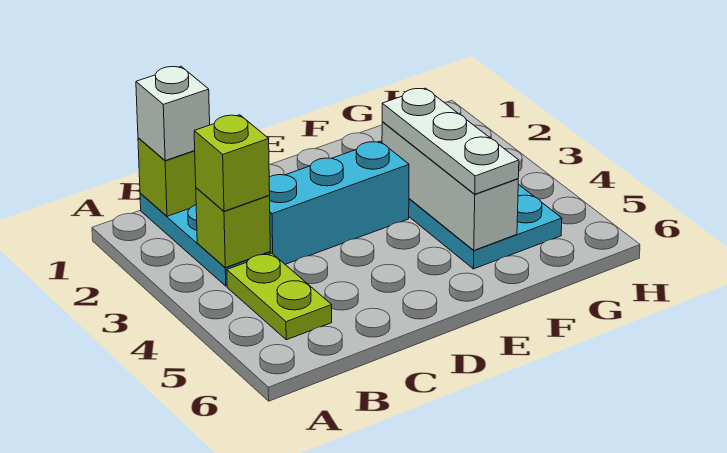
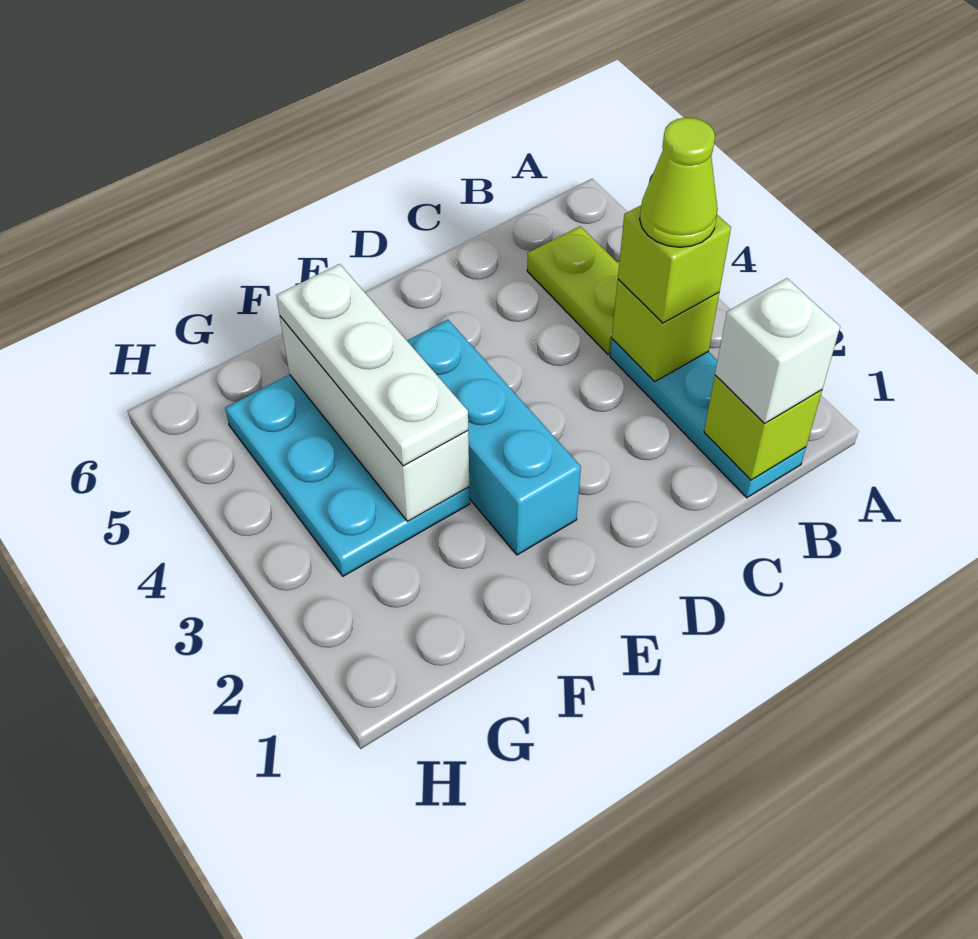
none -> lime cone B3 level 4
cyan brick C3:E3 level 1 -> cyan brick E2:E4 level 1

